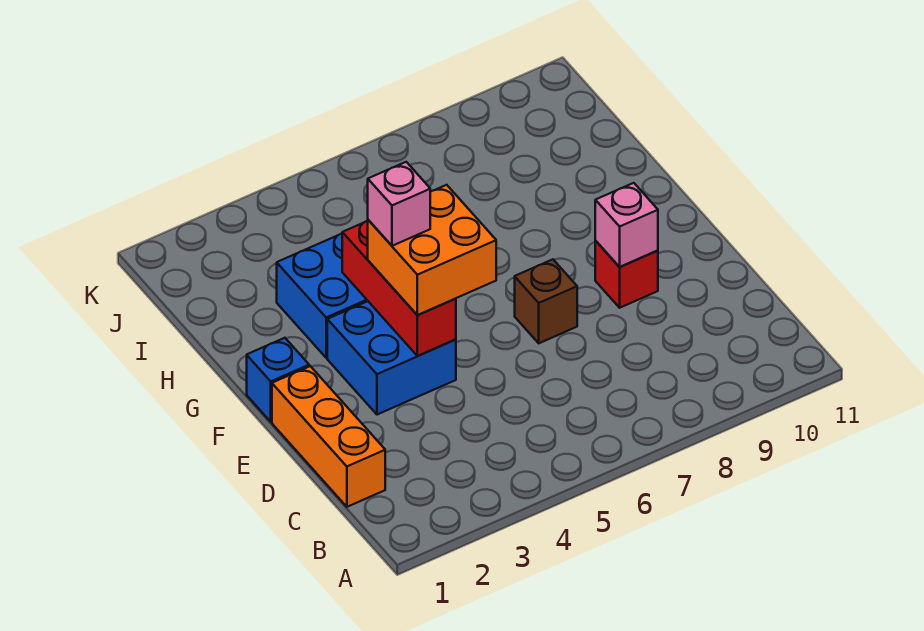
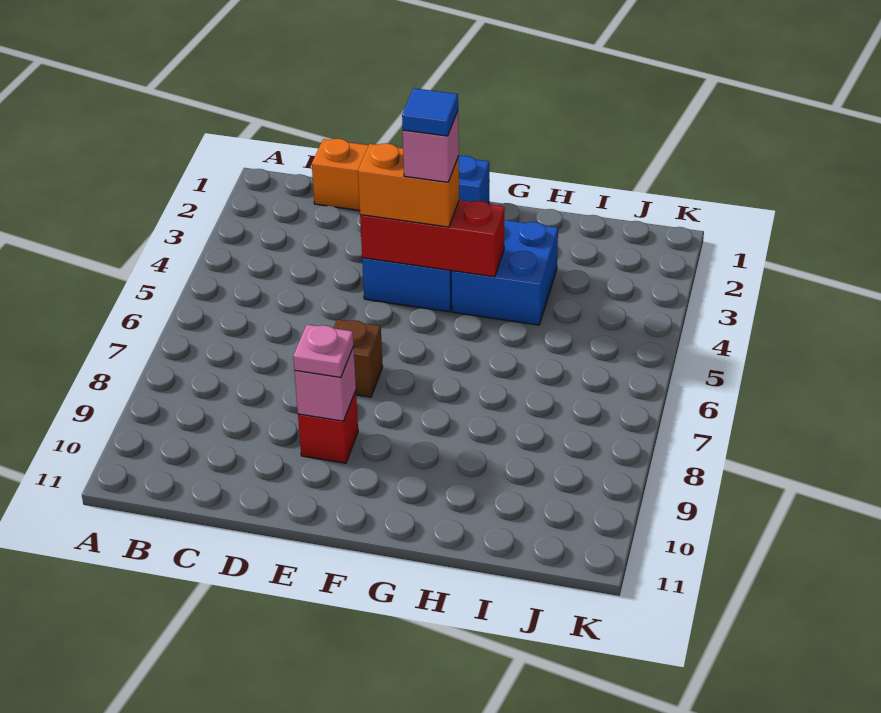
orange brick E4:F5 level 3 -> orange brick E4:F4 level 3
none -> pink plate E9 level 3
none -> blue tile F4 level 5

